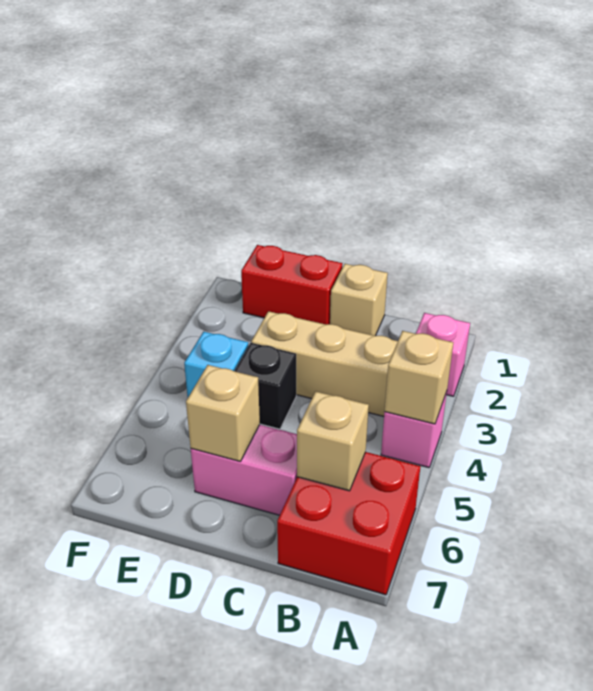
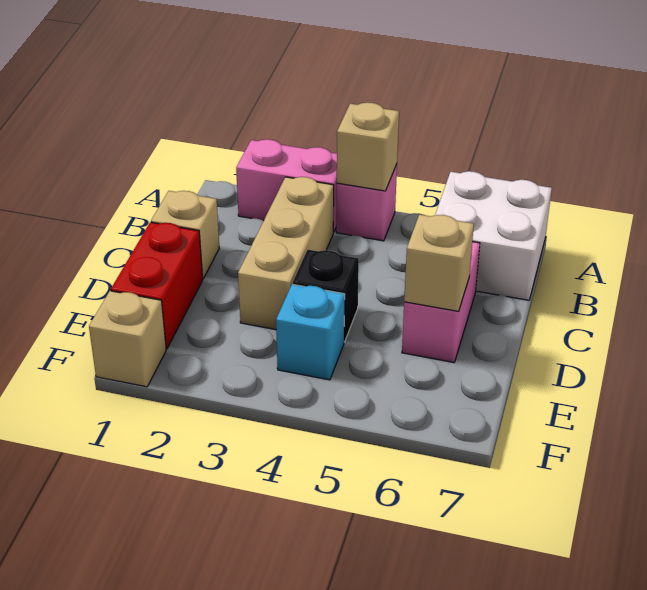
pink brick A2 level 1 -> pink brick A2:A3 level 1
red brick A6:B7 level 1 -> white brick A6:B7 level 1
tan brick B6 level 2 -> tan brick F1 level 1

